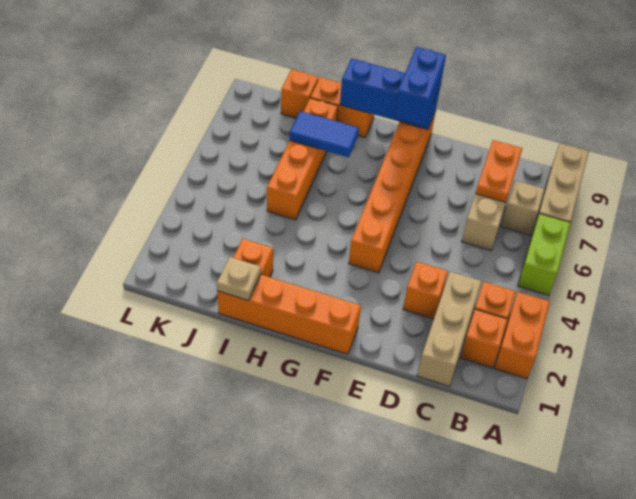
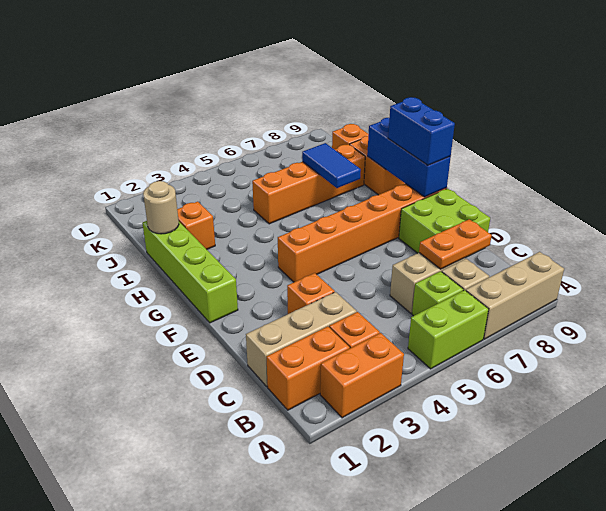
orange brick B2 level 1 -> orange brick B1:B2 level 1
none -> lime brick B6 level 1
none -> lime brick D8:E9 level 1
orange brick F1:I1 level 1 -> lime brick F1:I1 level 1
blue brick F8:F9 level 3 -> blue brick F9:G9 level 3
tan plate I1 level 2 -> tan round brick I1 level 2

